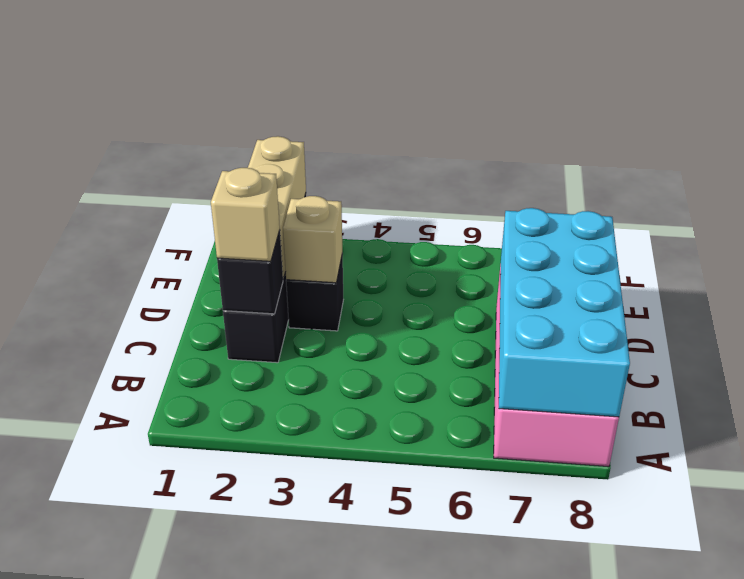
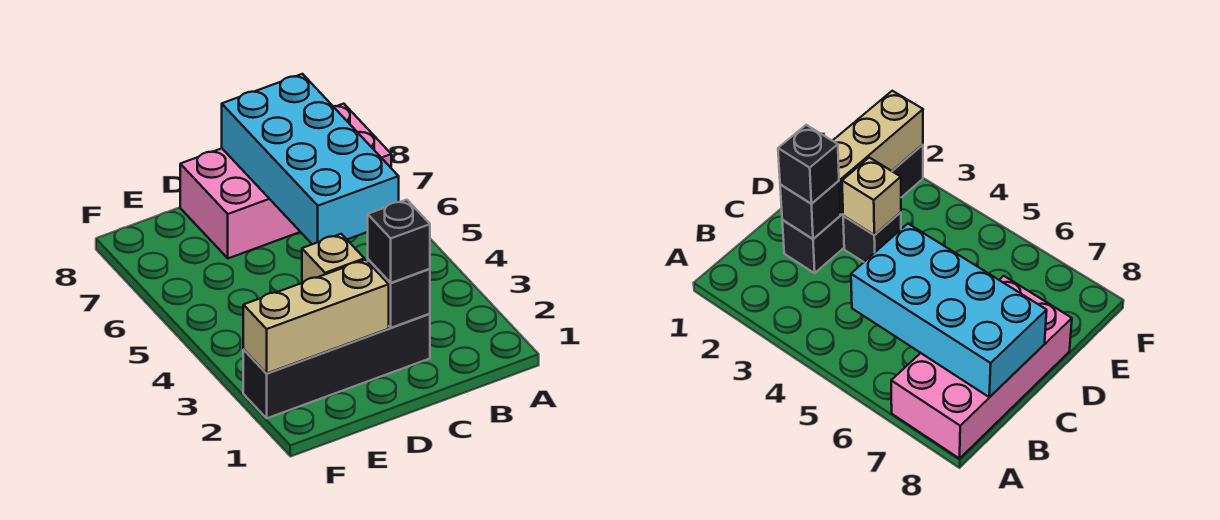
cyan brick A7:D8 level 2 -> cyan brick B5:C8 level 2
tan brick C2 level 3 -> black brick C2 level 3

